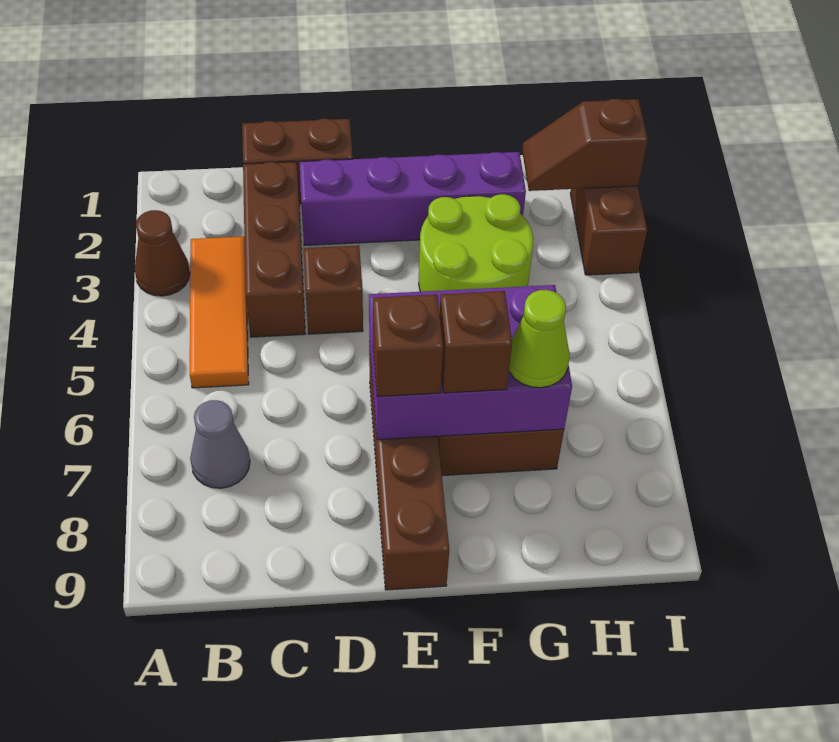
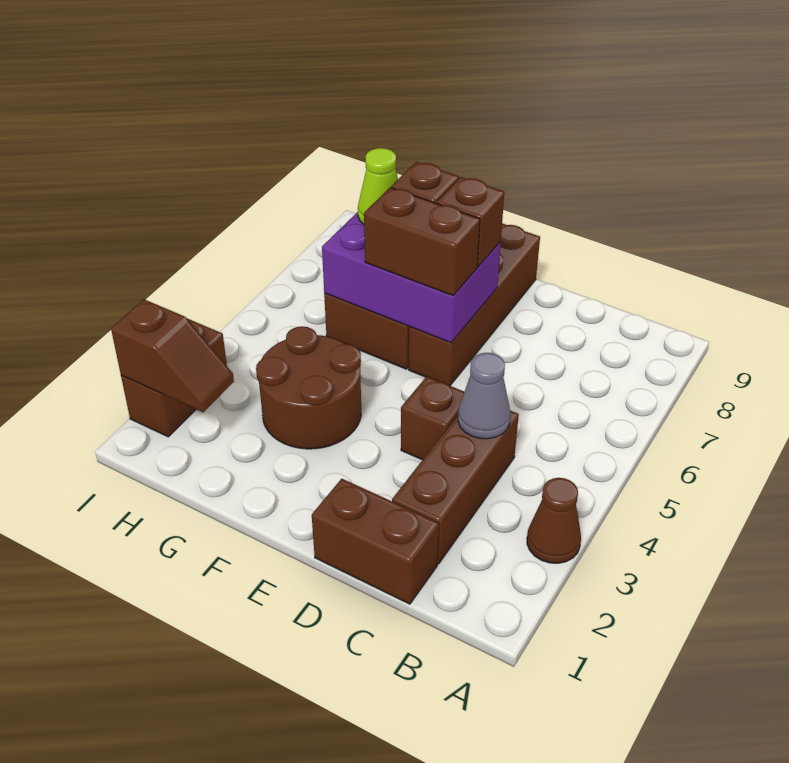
orange tile B3:B5 level 1 -> none
grey cone B7 level 1 -> grey cone C4 level 2
purple brick D2:G2 level 1 -> none
none -> brown brick E6:F6 level 3
lime round brick F3:G4 level 1 -> brown round brick F3:G4 level 1

